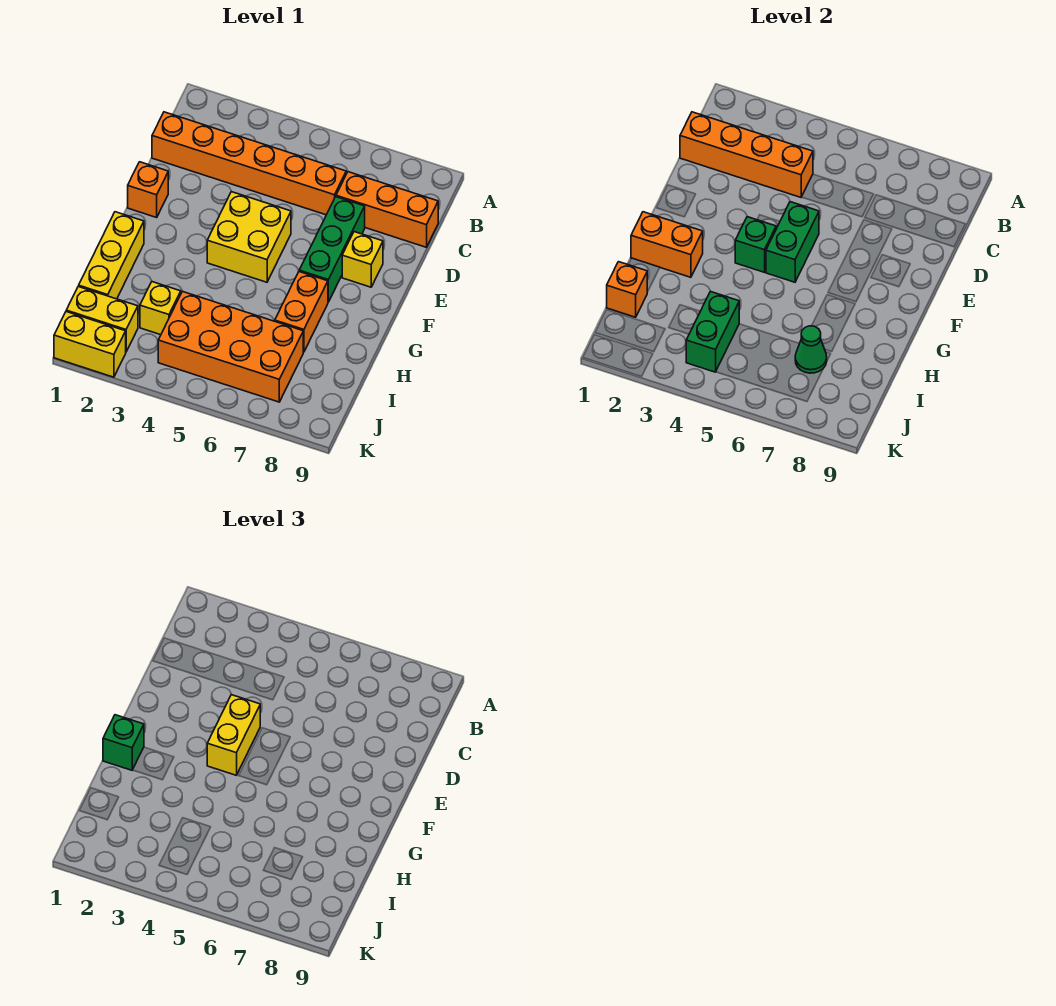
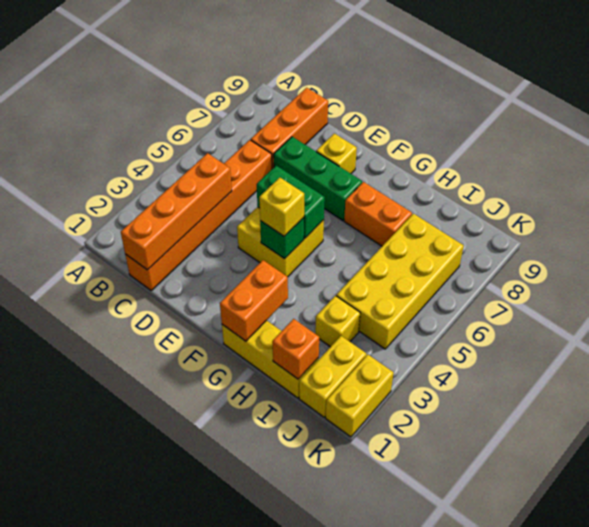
orange brick E1 level 1 -> none
yellow brick E4:F4 level 3 -> yellow brick F4 level 3
green brick G1 level 3 -> none
orange brick I4:J7 level 1 -> yellow brick I4:J7 level 1
green brick I4:J4 level 2 -> none
green cone I7 level 2 -> none

